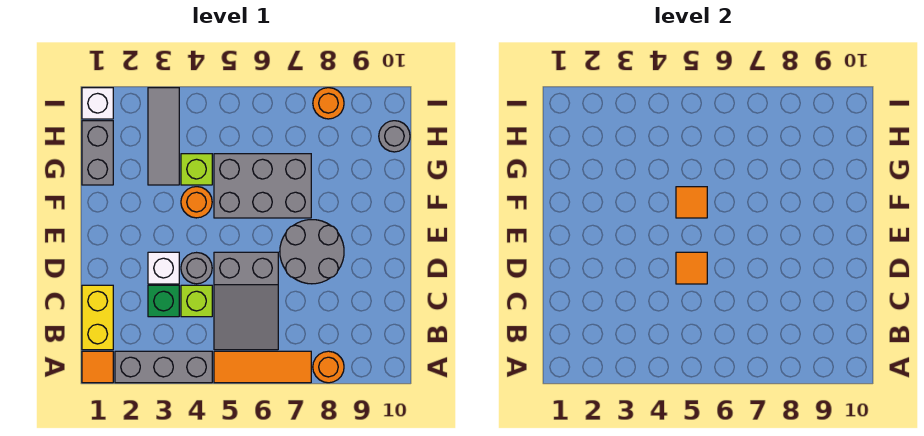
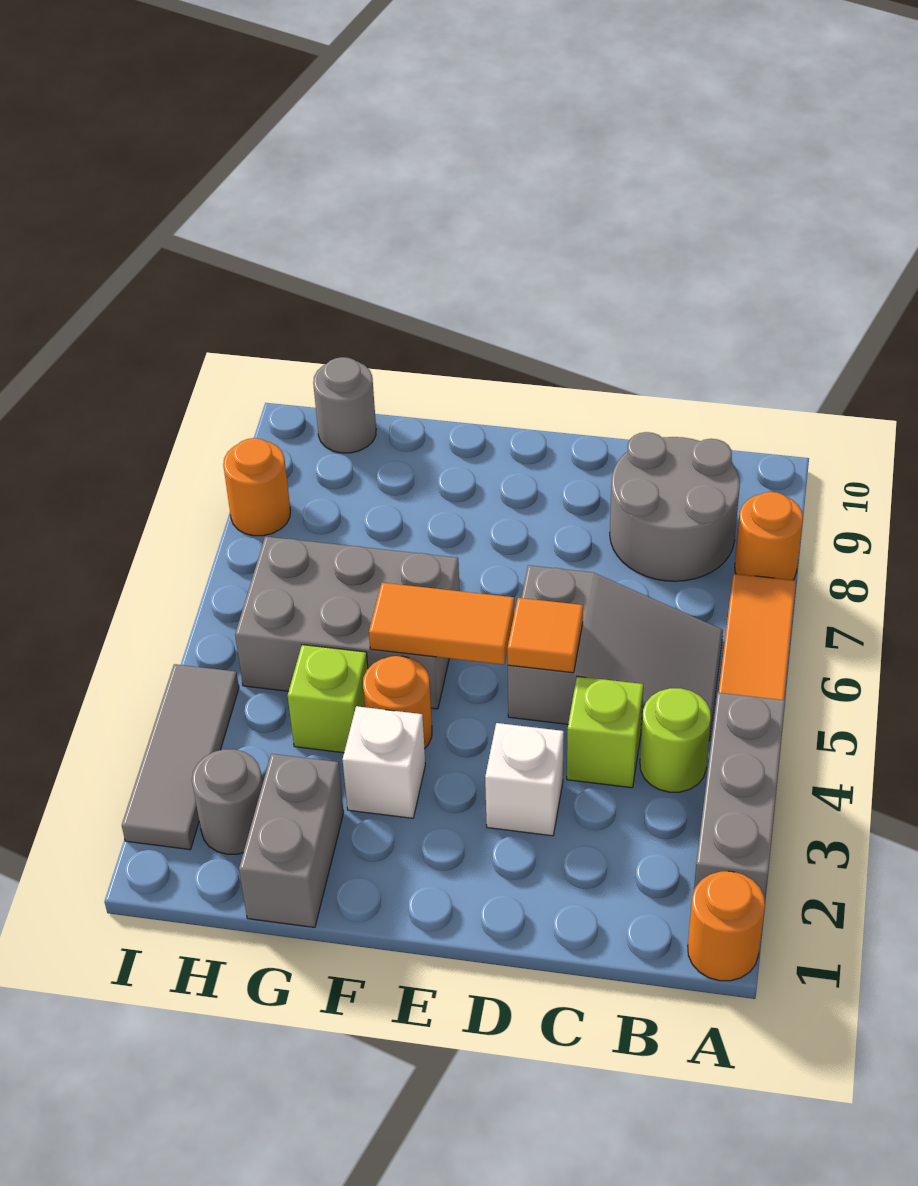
orange tile A1 level 1 -> orange round brick A1 level 1
yellow brick B1:C1 level 1 -> none
none -> lime round brick B4 level 1
green brick C3 level 1 -> none
grey round brick D4 level 1 -> grey round brick H2 level 1
grey round brick D7:E8 level 1 -> grey round brick B8:C9 level 1
grey brick F5:G7 level 1 -> grey brick F5:H6 level 1
orange tile F5 level 2 -> orange tile E5:F5 level 2
grey brick G1:H1 level 1 -> grey brick G1:G2 level 1
grey tile G3:I3 level 1 -> grey tile I2:I4 level 1
white brick I1 level 1 -> white brick F3 level 1

